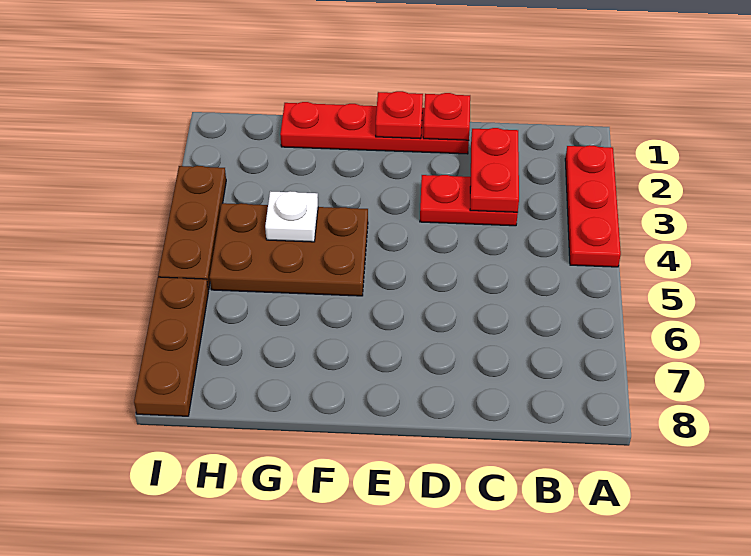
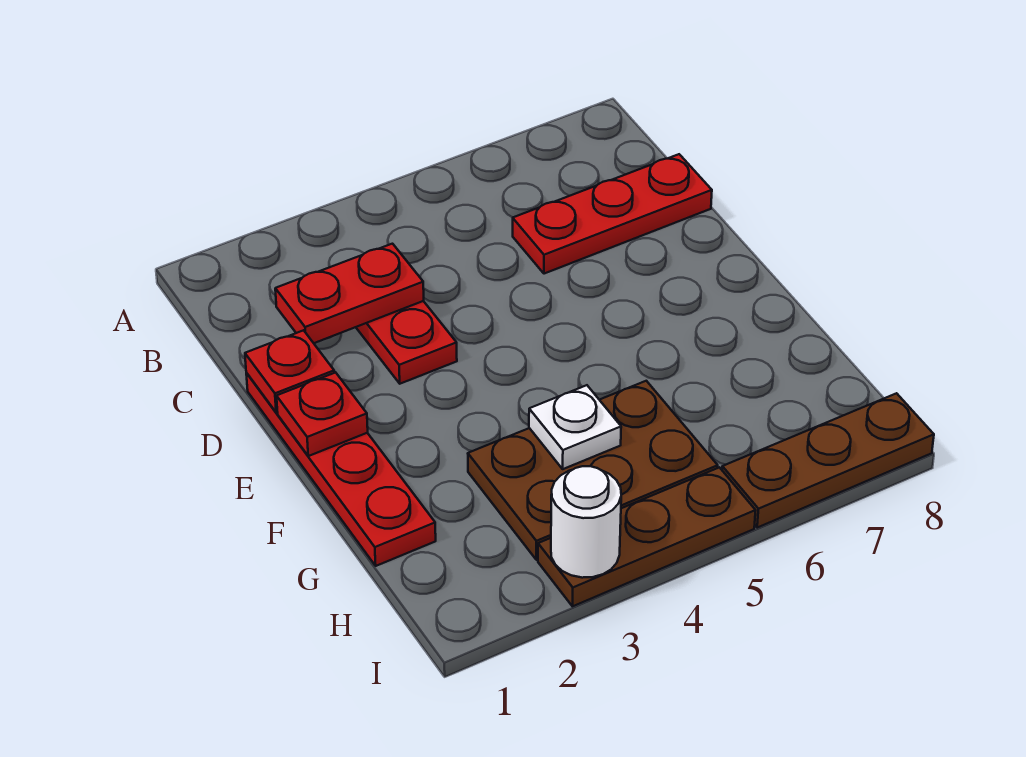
red plate A2:A4 level 1 -> red plate C6:C8 level 1
brown plate F4:H5 level 1 -> brown plate G3:H5 level 1
none -> white round brick I3 level 2

